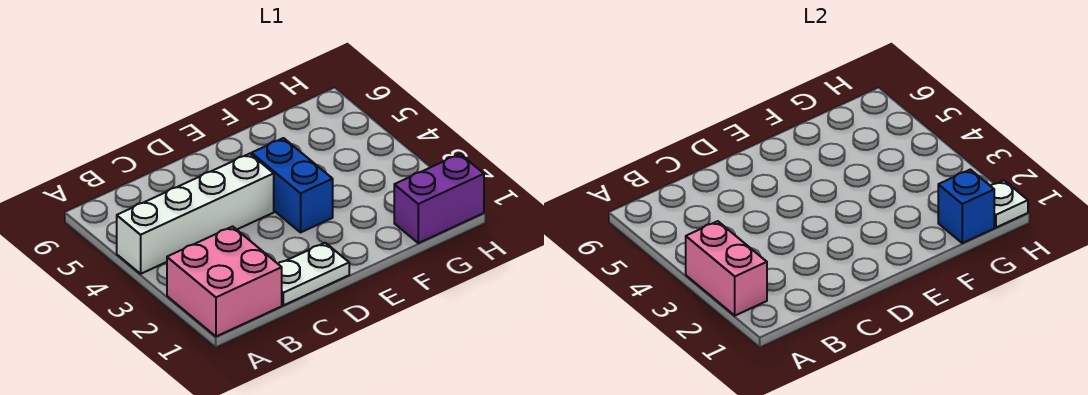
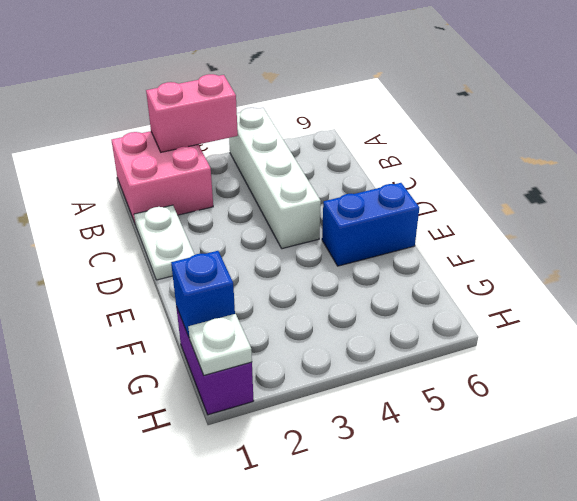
blue brick E3:E4 level 1 -> blue brick E5:E6 level 1

